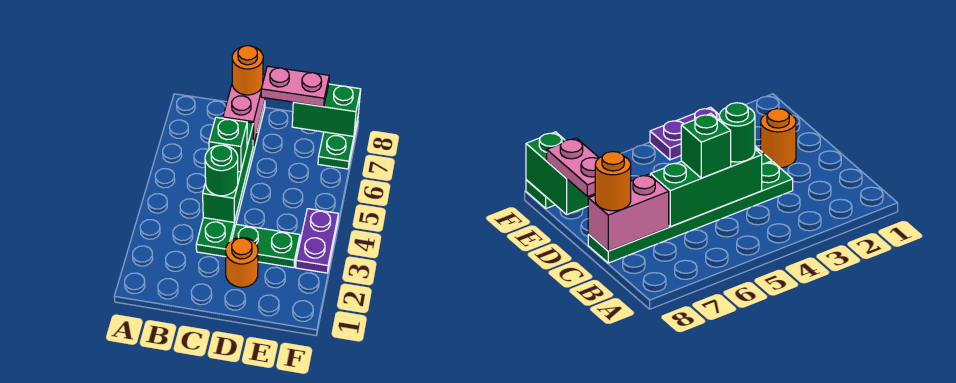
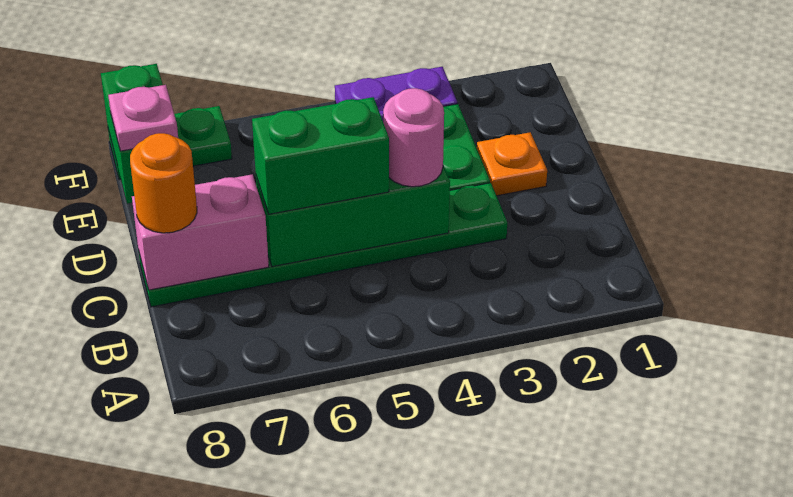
green round brick C4 level 3 -> pink round brick C4 level 3
green brick C5 level 3 -> green brick C5:C6 level 3
orange round brick D2 level 1 -> orange plate D2 level 1
pink plate D8:E8 level 3 -> pink plate E8 level 3

